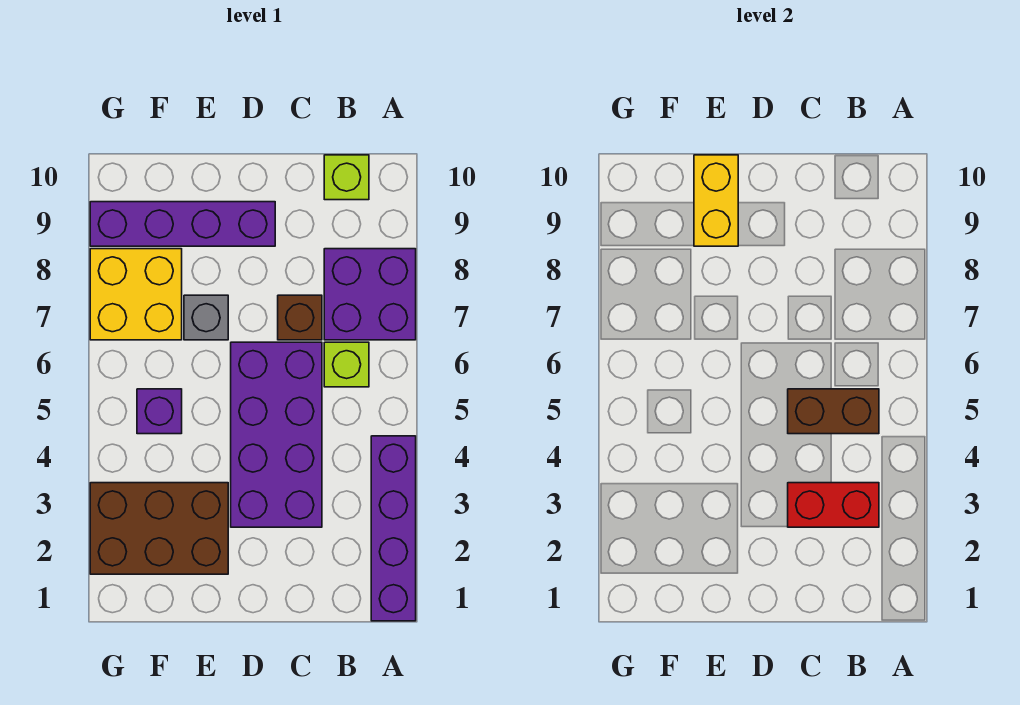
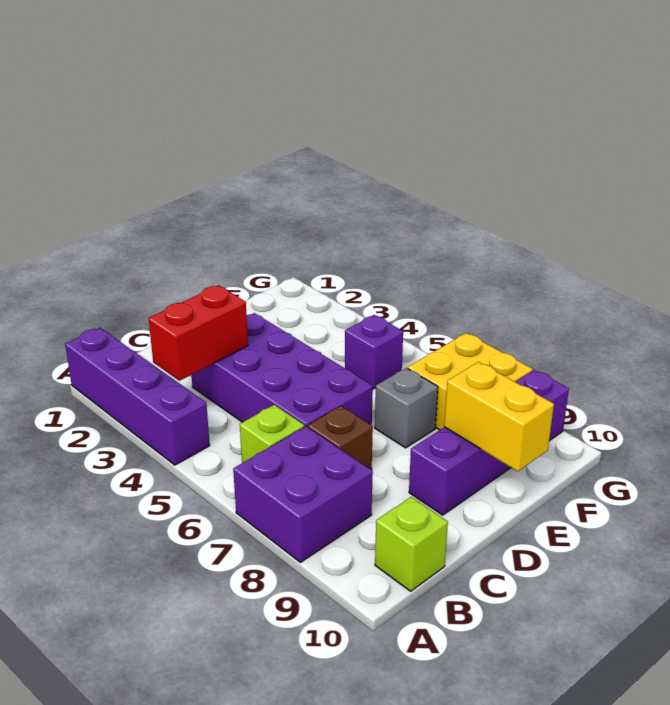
brown brick B5:C5 level 2 -> none
brown brick E2:G3 level 1 -> none

